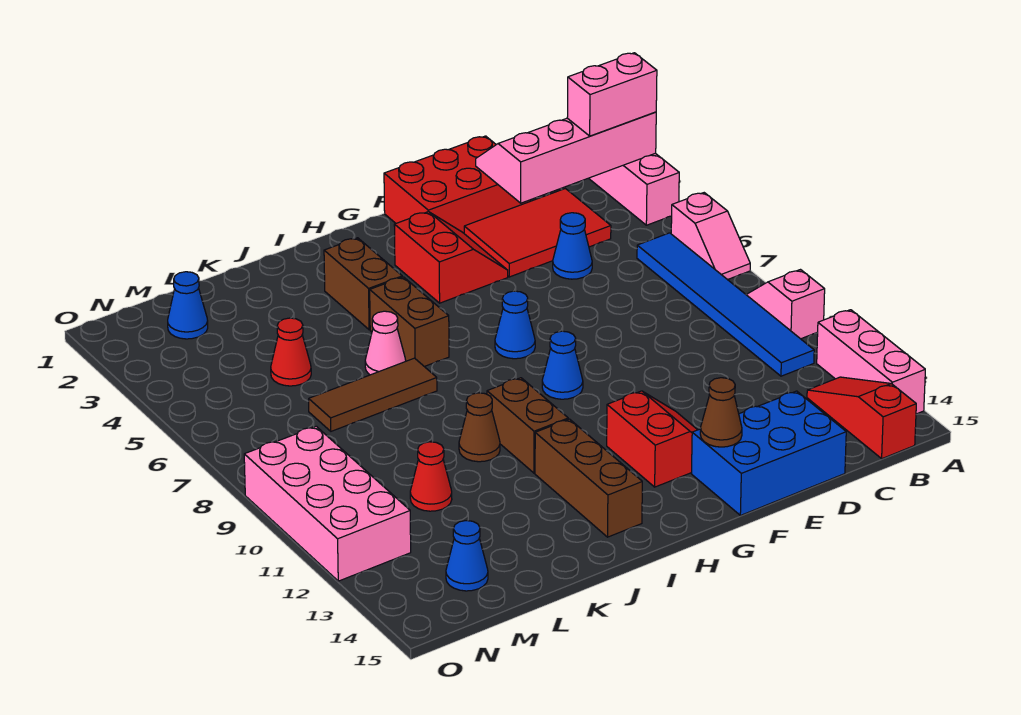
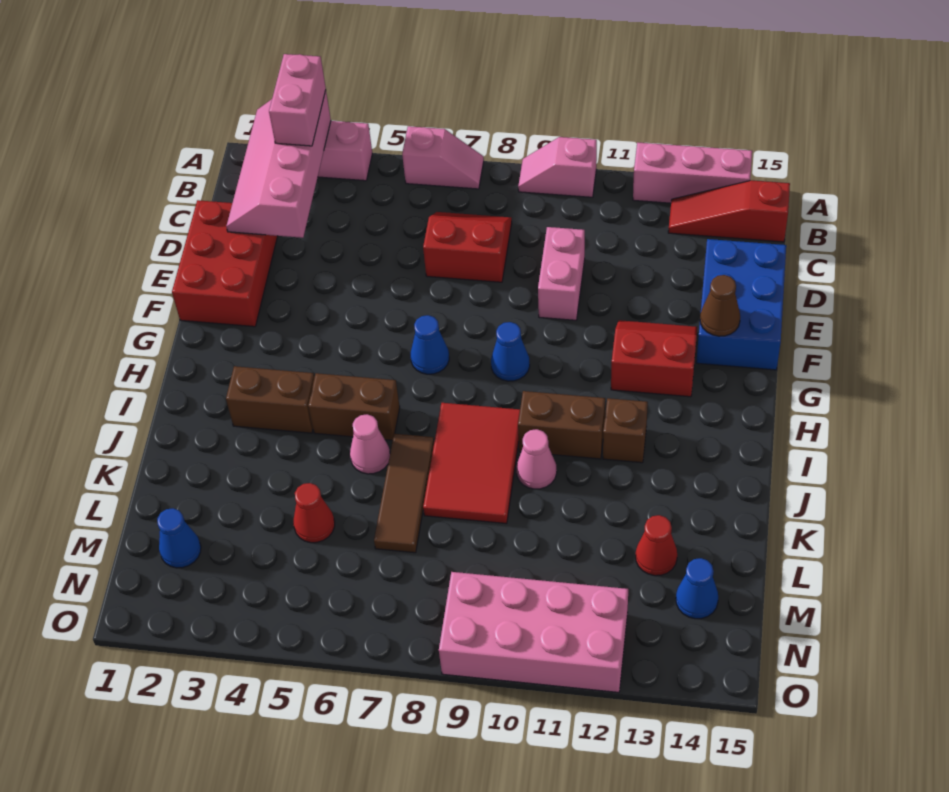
blue tile B6:B11 level 1 -> none
red tile C3:E4 level 1 -> red tile I8:K9 level 1
blue cone D5 level 1 -> none
none -> pink brick D10:E10 level 1
red slope F3:G4 level 1 top G -> red slope C7:D8 level 1 top D
brown brick I12:I14 level 1 -> brown brick I12 level 1
brown cone J10 level 1 -> pink cone J10 level 1
red cone L11 level 1 -> red cone L13 level 1

